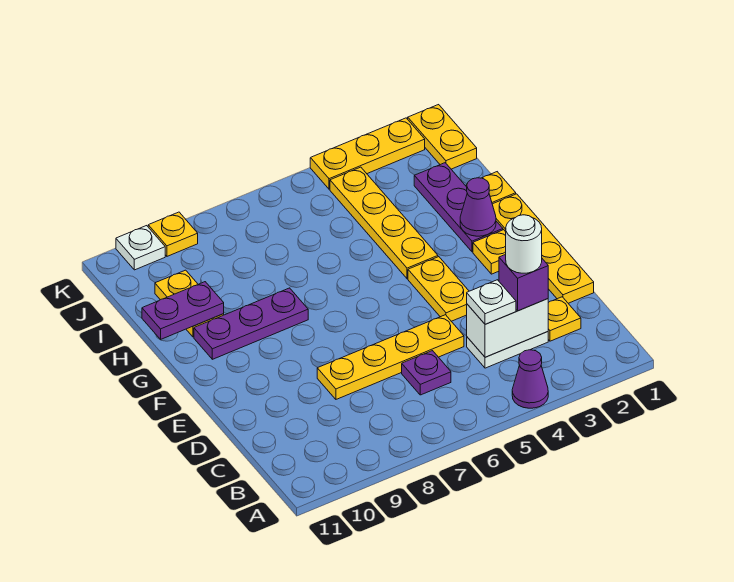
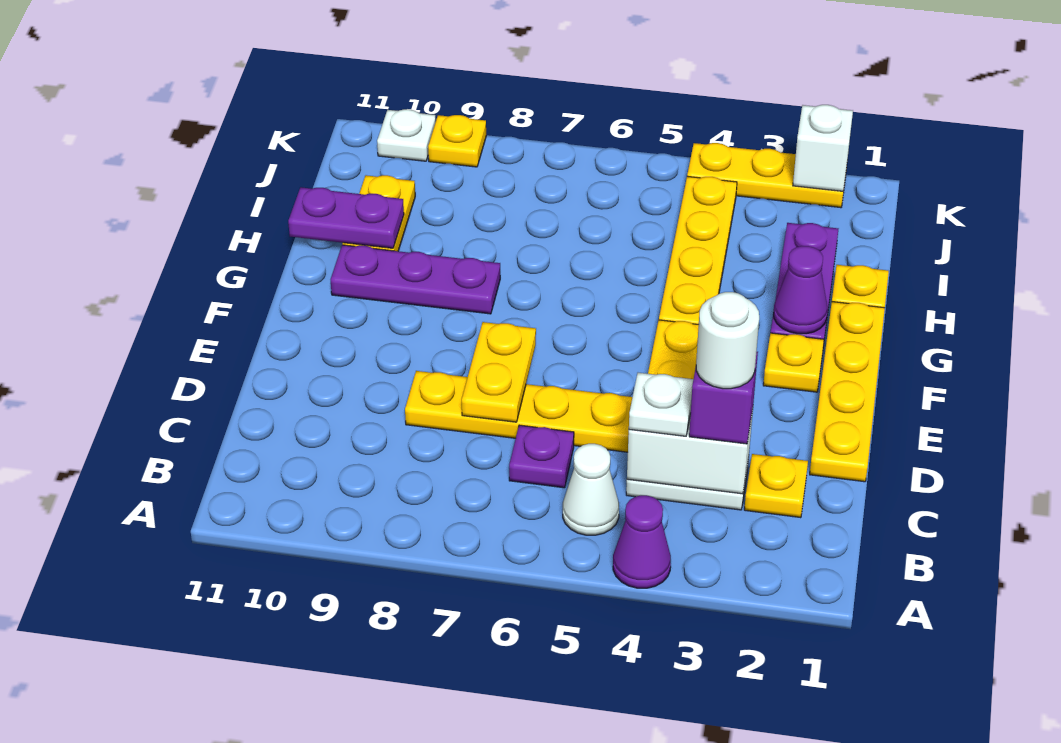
none -> white cone B5 level 1
yellow plate J1:K1 level 1 -> yellow plate D7:E7 level 2
none -> white brick K2 level 2

